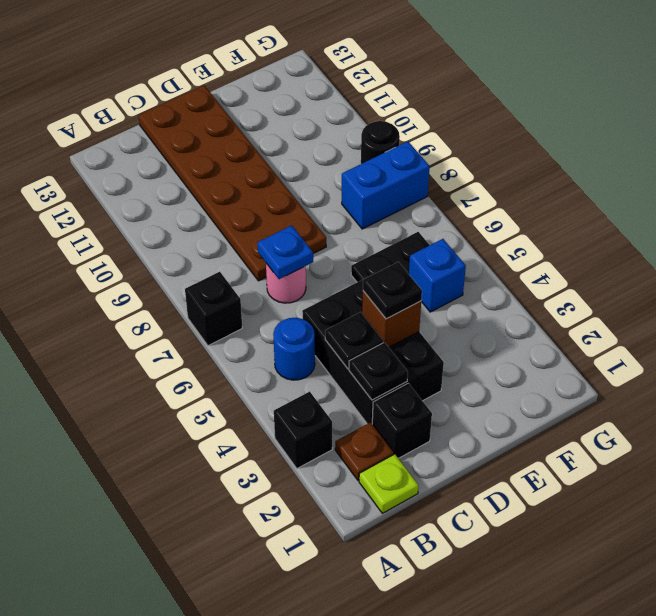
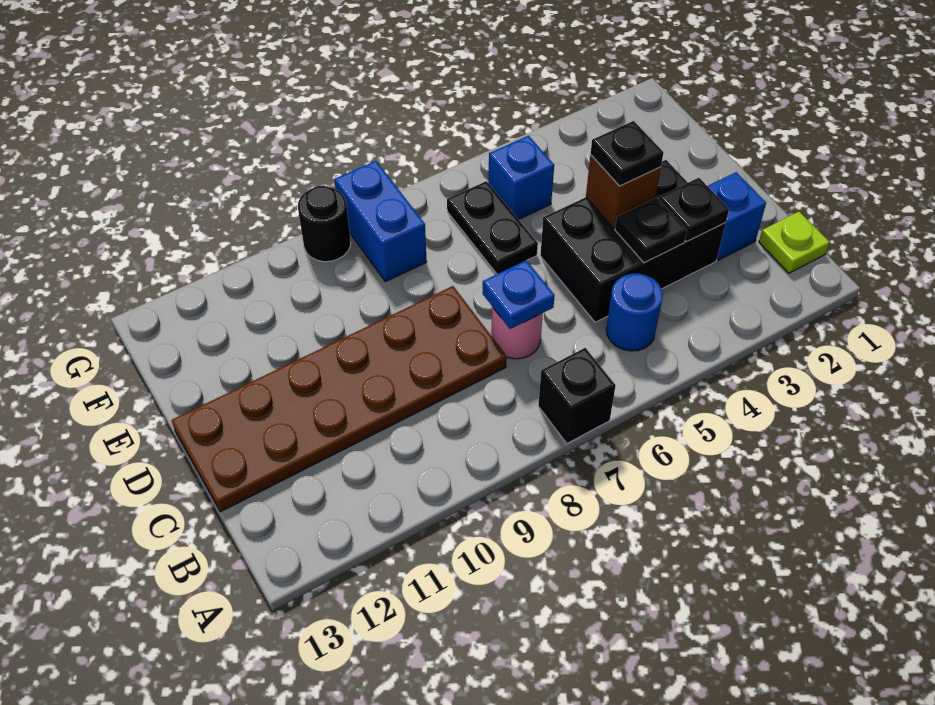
black brick A3 level 1 -> none
brown plate B2 level 1 -> none
black brick C2 level 1 -> blue brick C2 level 1

